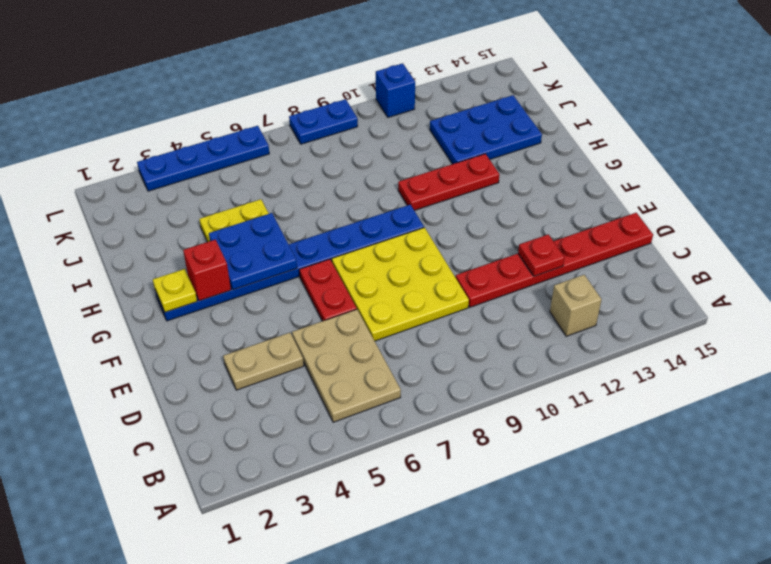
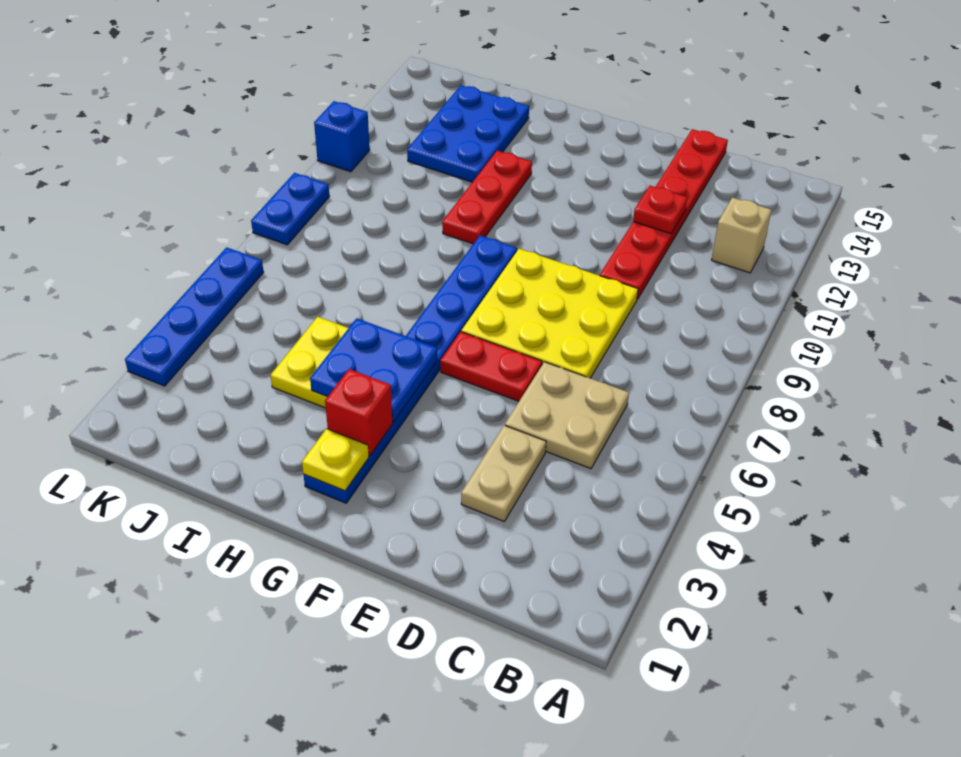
tan plate B5:D6 level 1 -> tan plate C5:D6 level 1

